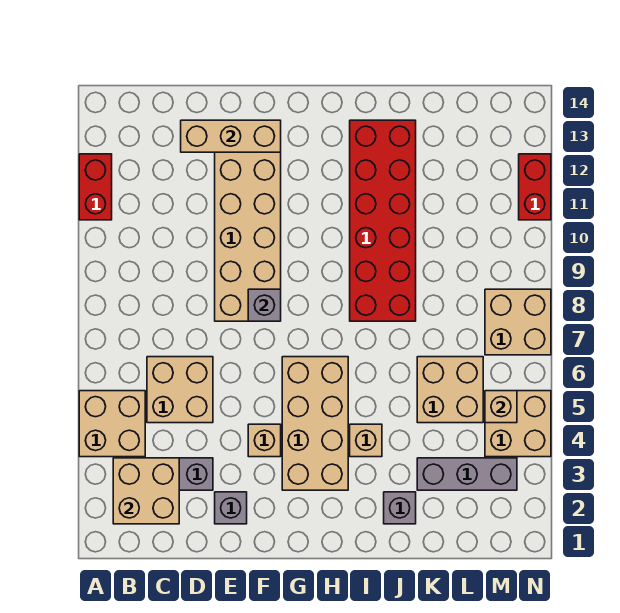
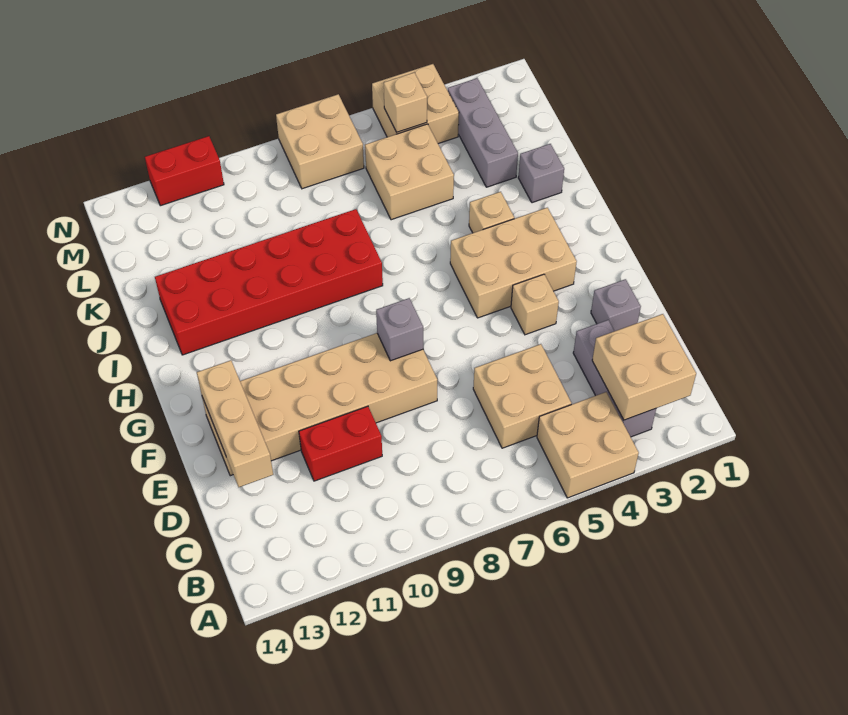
red brick A11:A12 level 1 -> red brick D10:D11 level 1
tan brick G3:H6 level 1 -> tan brick G3:H5 level 1

